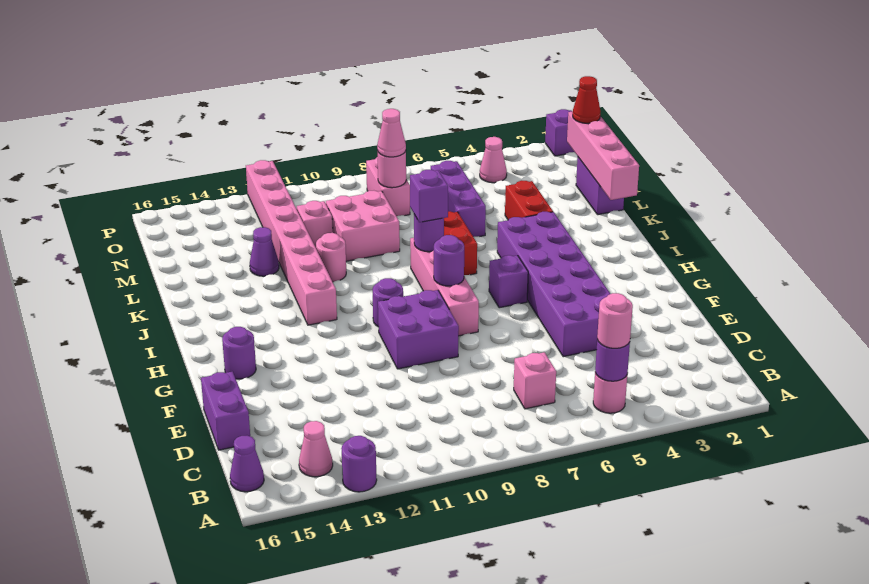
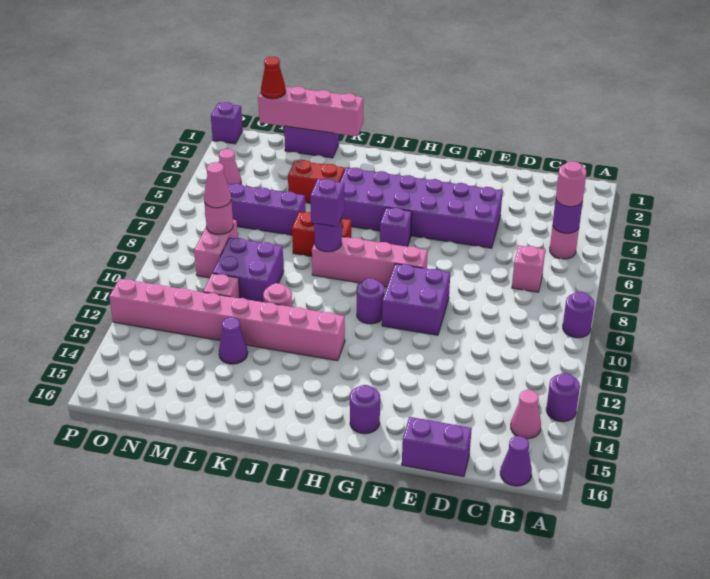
purple round brick H8 level 2 -> purple round brick A9 level 1
pink brick L9:M10 level 1 -> purple brick L9:M10 level 1
pink brick N8:O8 level 1 -> pink brick N8:N9 level 1

